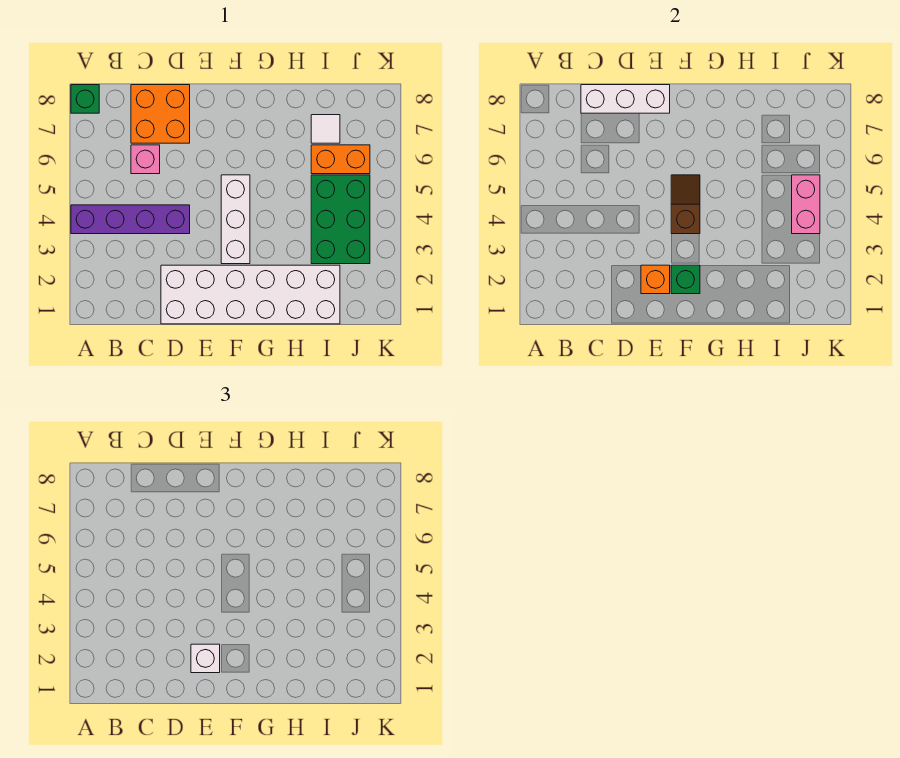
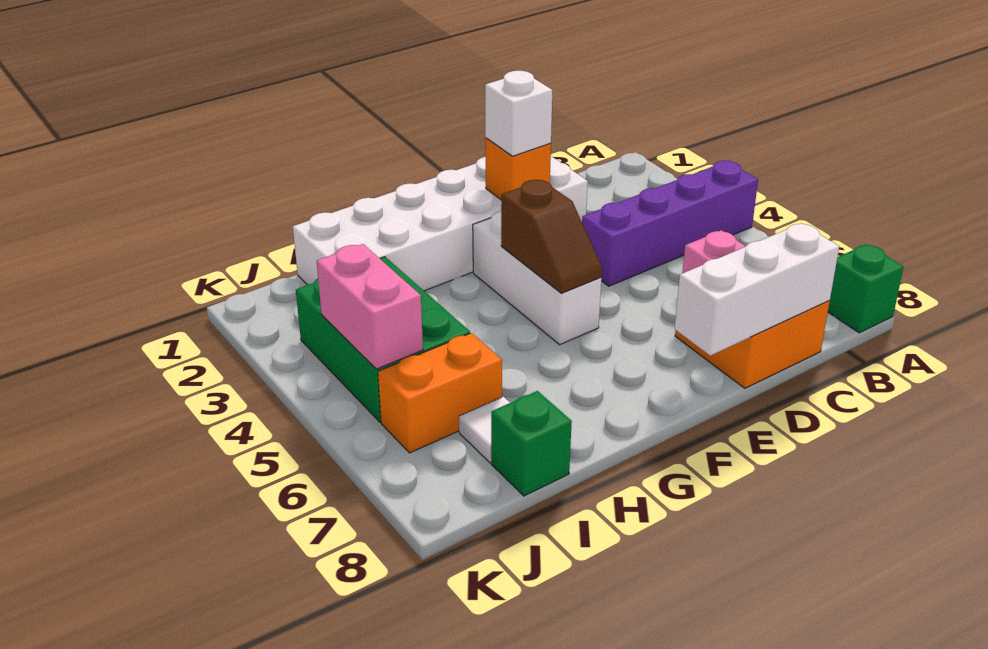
green brick F2 level 2 -> green brick I8 level 1

